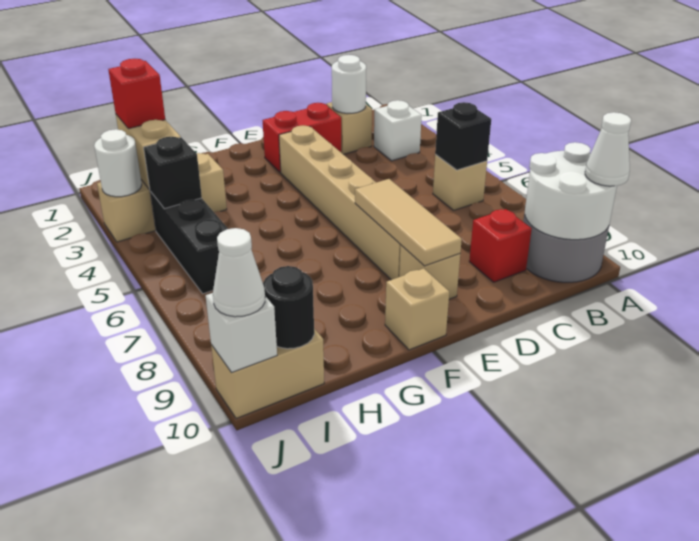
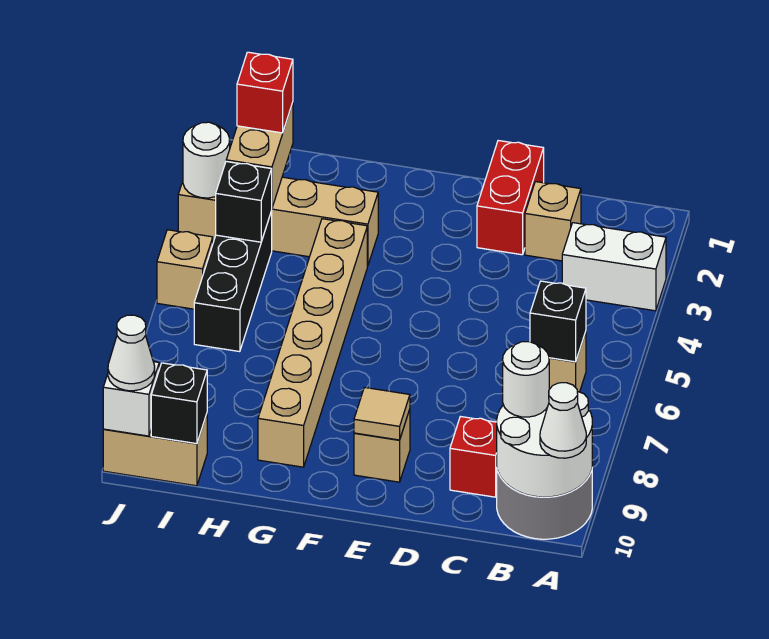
white brick B3 level 1 -> white brick A3:B3 level 1
white round brick C2 level 2 -> white round brick B9 level 3
red brick D2:E2 level 1 -> red brick D1:D2 level 1
tan brick E3:E8 level 1 -> tan brick G4:G9 level 1
tan tile E7:E9 level 2 -> tan tile E9 level 2
tan brick F10 level 1 -> tan brick J5 level 1
tan brick H3:J3 level 1 -> tan brick G3:J3 level 1
black round brick I10 level 2 -> black brick I10 level 2

